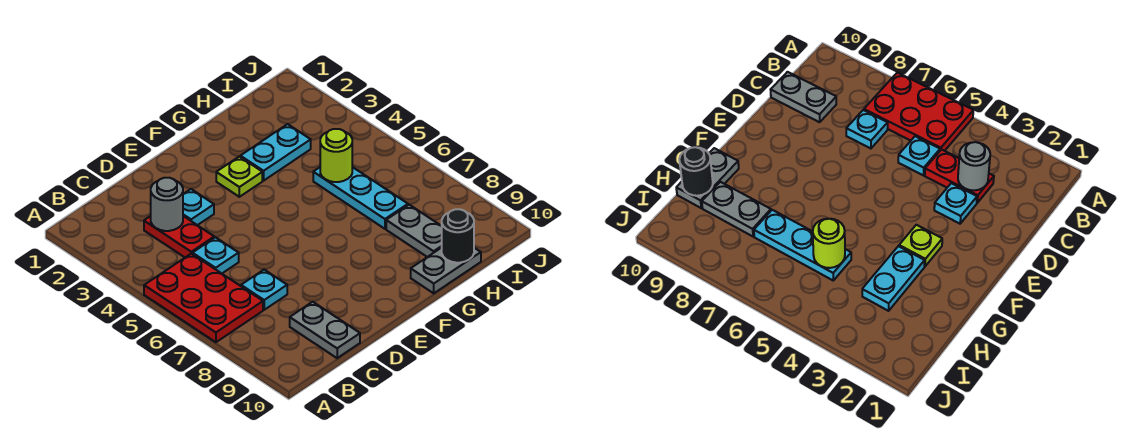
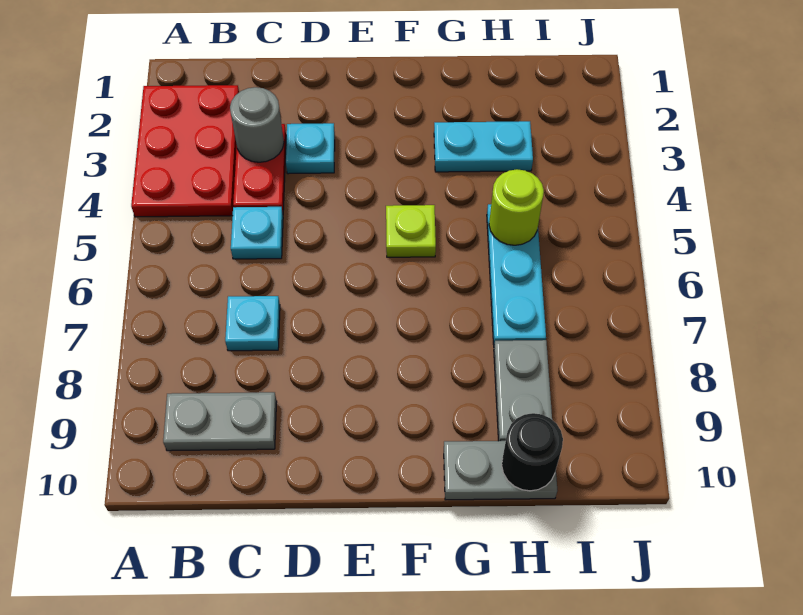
red plate A5:B7 level 1 -> red plate A2:B4 level 1
grey plate C9:C10 level 1 -> grey plate B9:C9 level 1
lime plate F3 level 1 -> lime plate F5 level 1

